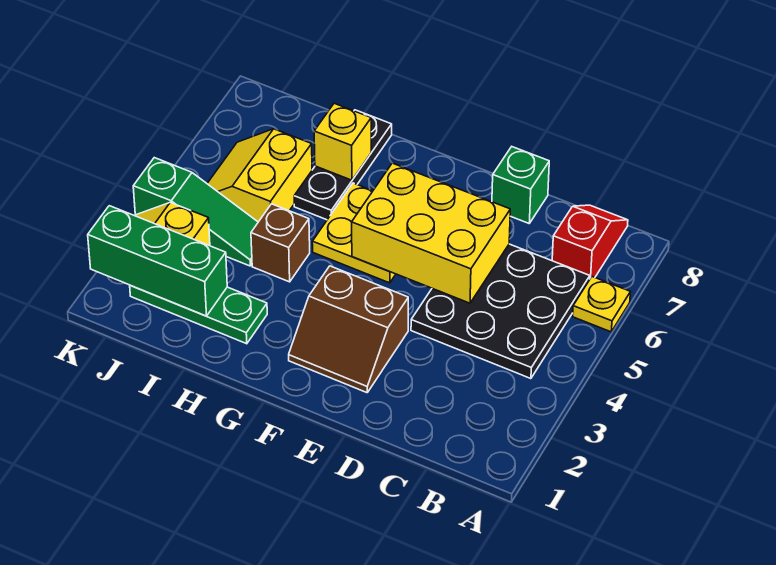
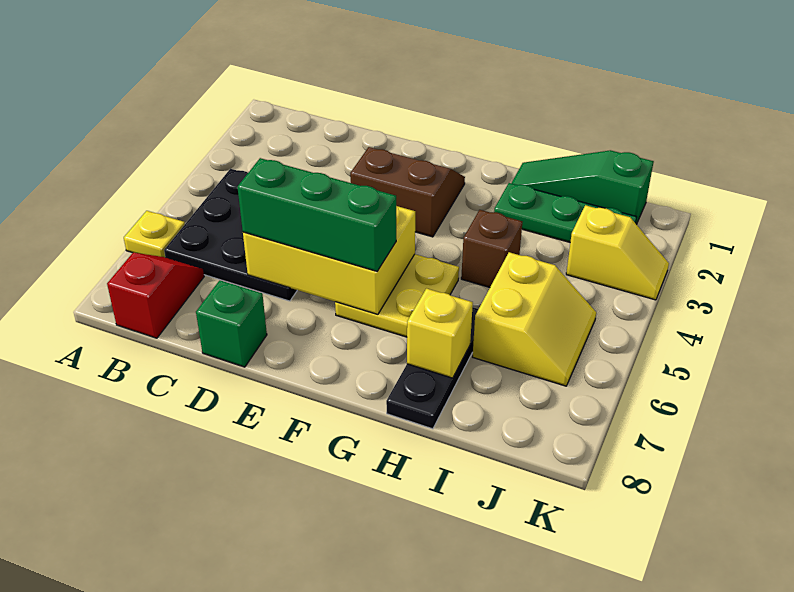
red slope B7:B8 level 1 top 7 -> red slope B7:B8 level 1 top 8
green brick I2:K2 level 2 -> green brick D6:F6 level 3
green slope I4:K4 level 1 top K -> green slope H1:J1 level 1 top J

